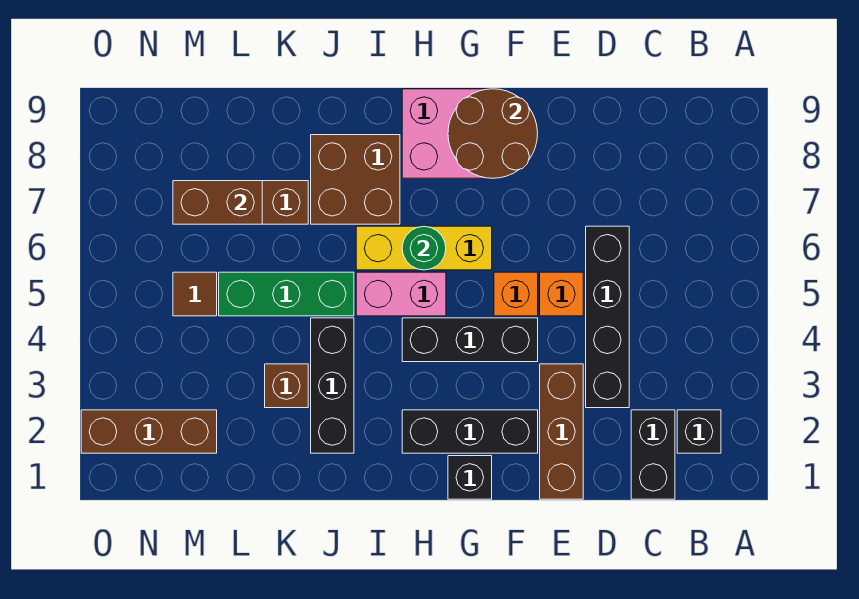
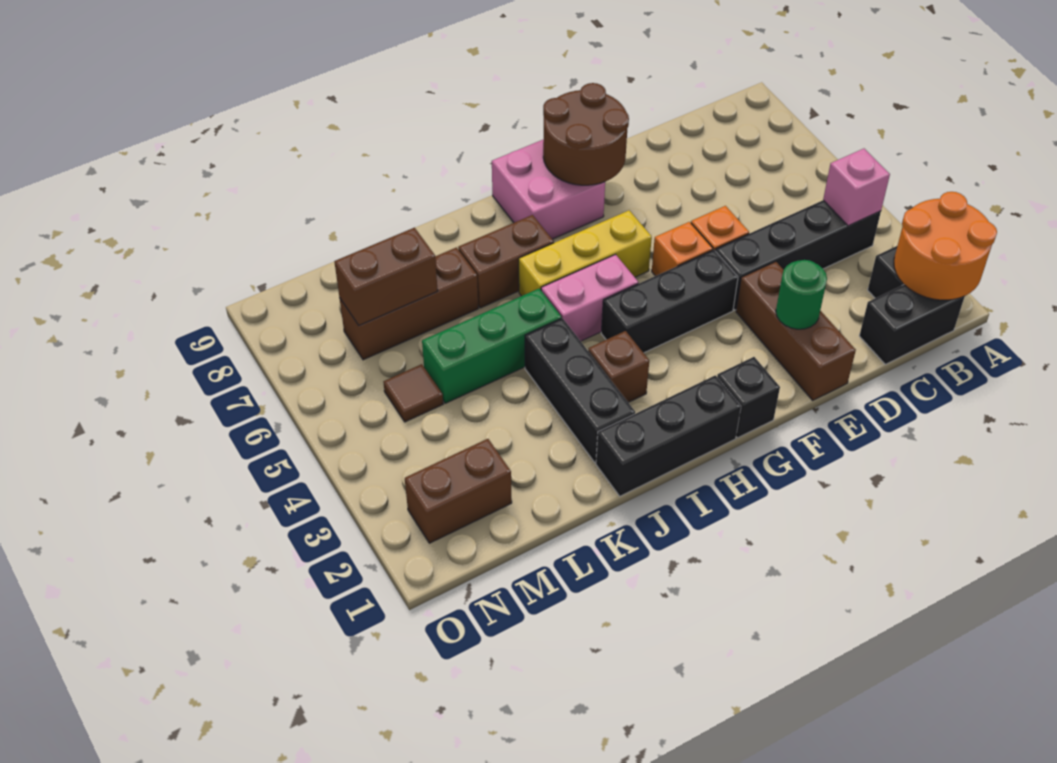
none -> orange round brick A1:B2 level 2
none -> pink brick B4 level 2
black brick C1:C2 level 1 -> black brick B1:C1 level 1
black brick D3:D6 level 1 -> black brick B4:E4 level 1
black brick F2:H2 level 1 -> black brick H1:J1 level 1
green round brick H6 level 2 -> green round brick E2 level 2
brown brick I7:J8 level 1 -> brown brick I7:J7 level 1
brown brick K3 level 1 -> brown brick I3 level 1
brown brick M2:O2 level 1 -> brown brick M2:N2 level 1

